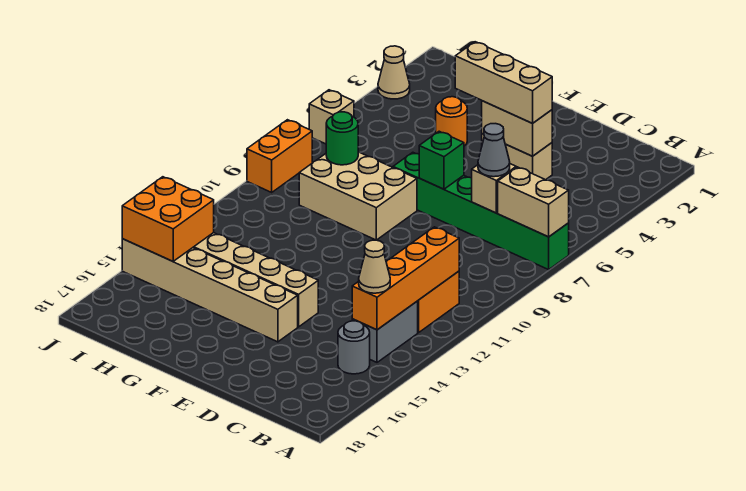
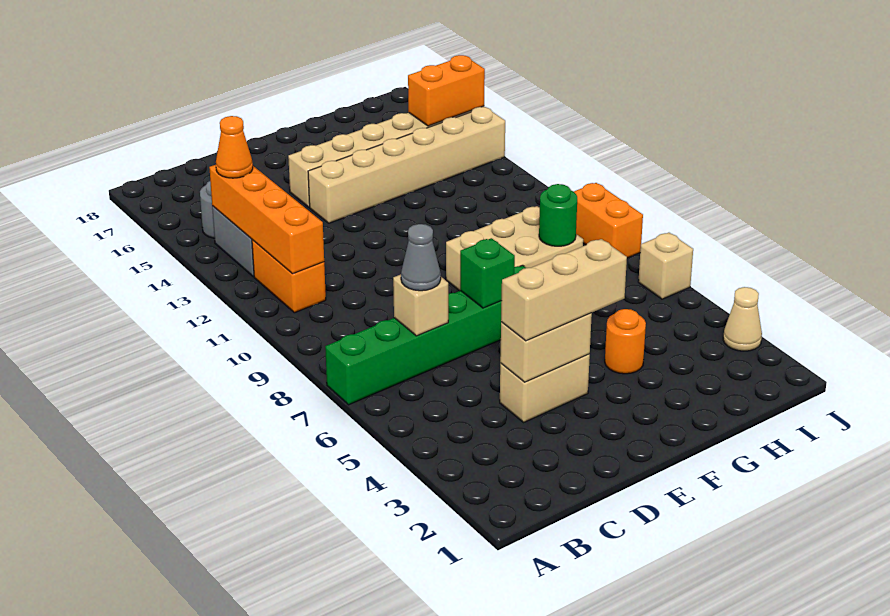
tan brick A7:B7 level 2 -> none
tan cone B14 level 3 -> orange cone B14 level 3
orange brick I14:J15 level 2 -> orange brick I15:J15 level 2

